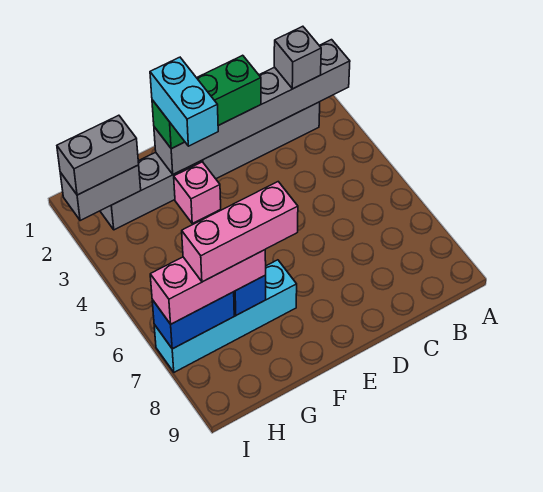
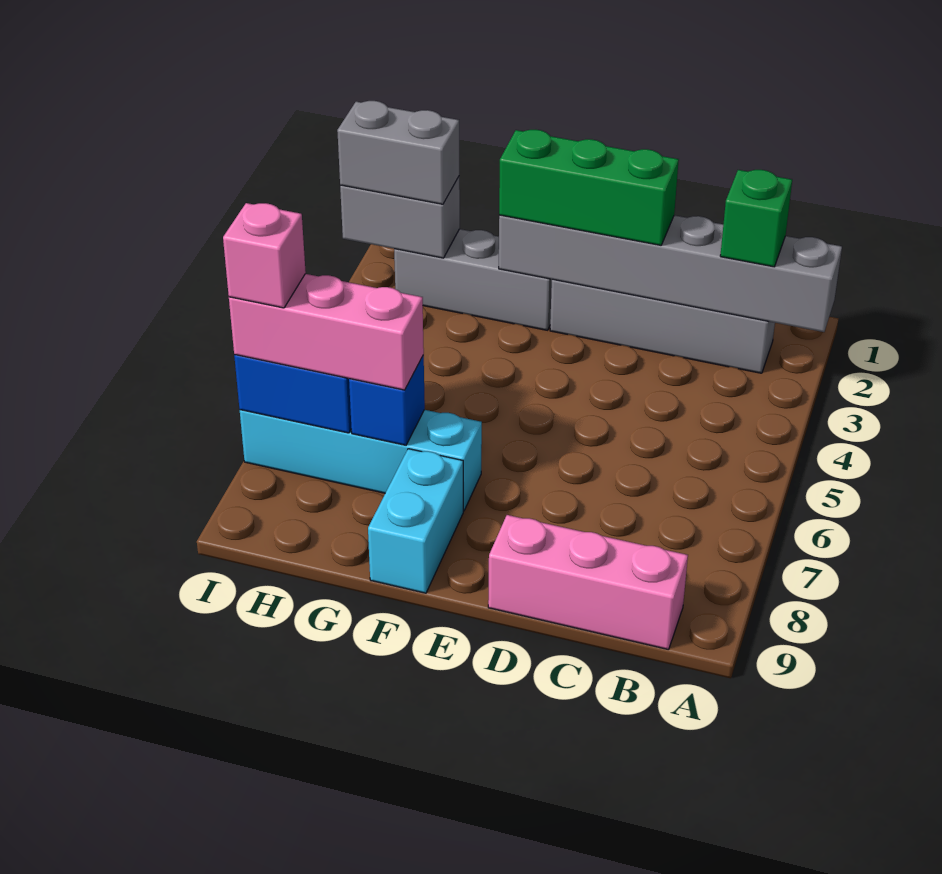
grey brick B2 level 3 -> green brick B2 level 3
cyan brick F2:F3 level 4 -> cyan brick F8:F9 level 1
pink brick F3 level 1 -> pink brick I7 level 4
pink brick F7:H7 level 4 -> pink brick B9:D9 level 1

